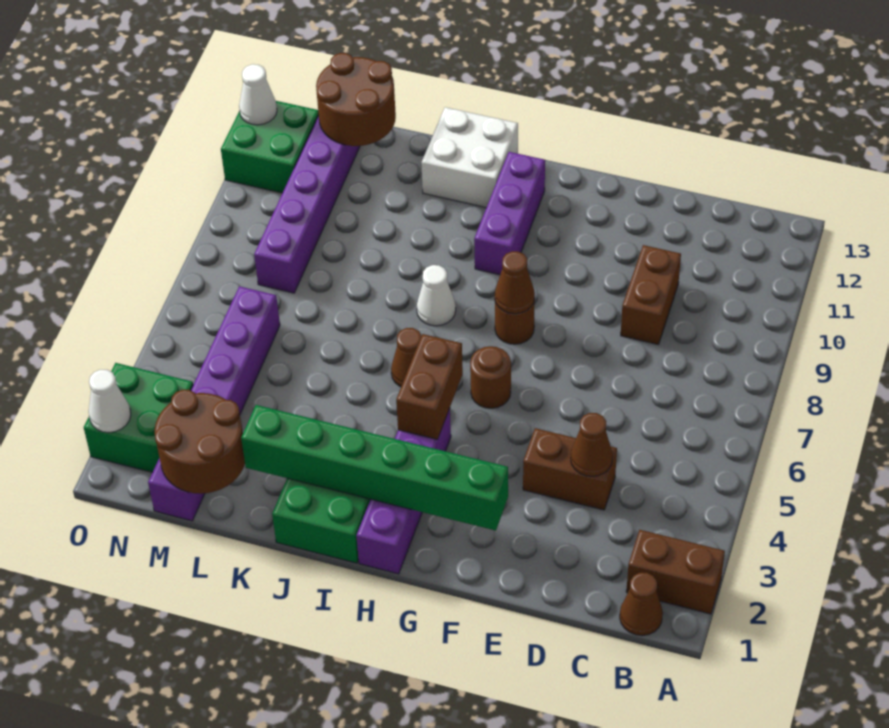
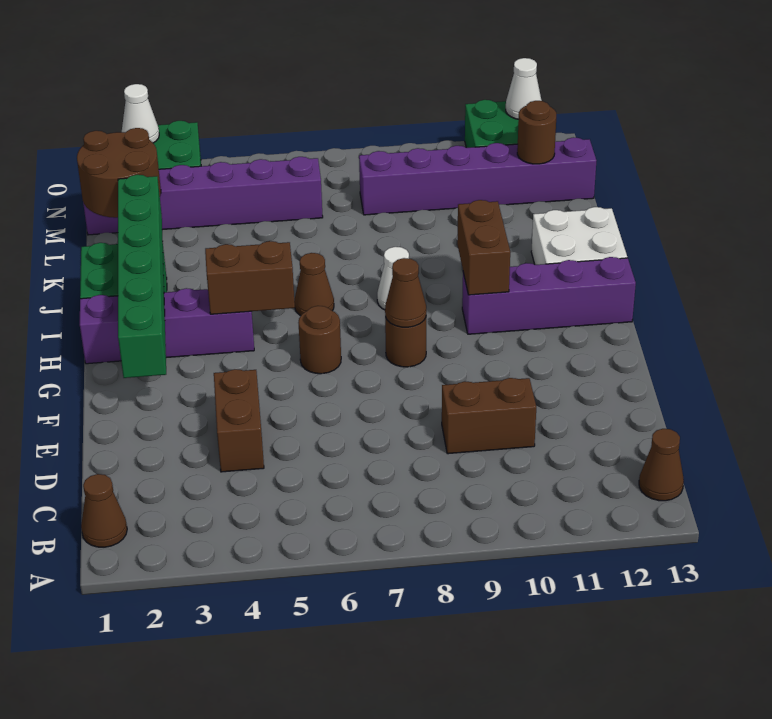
brown brick A2:B2 level 1 -> brown brick H10:I10 level 2
brown cone D4 level 2 -> brown cone B13 level 1
purple brick H10:H12 level 1 -> purple brick H10:H13 level 1
brown round brick L12:M13 level 2 -> brown round brick M12 level 2

